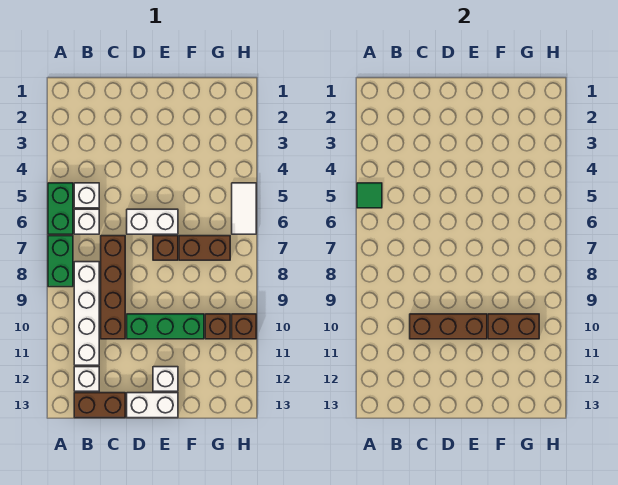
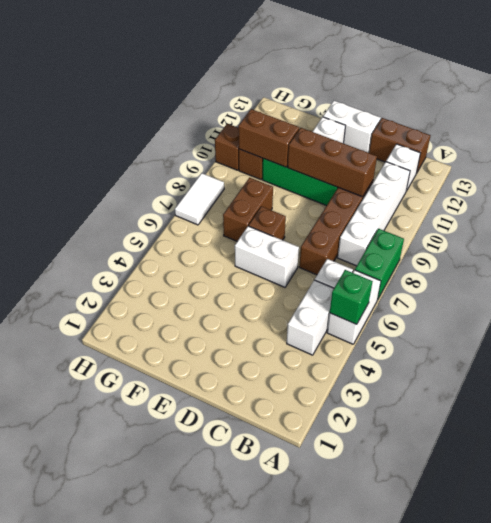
green brick A5:A6 level 1 -> white brick A5:A6 level 1
green tile A5 level 2 -> green brick A5 level 2
white brick B5 level 1 -> white brick B4:B5 level 1
brown brick F7:G7 level 1 -> brown brick F7:F8 level 1
white tile H5:H6 level 1 -> white tile H7:H8 level 1

